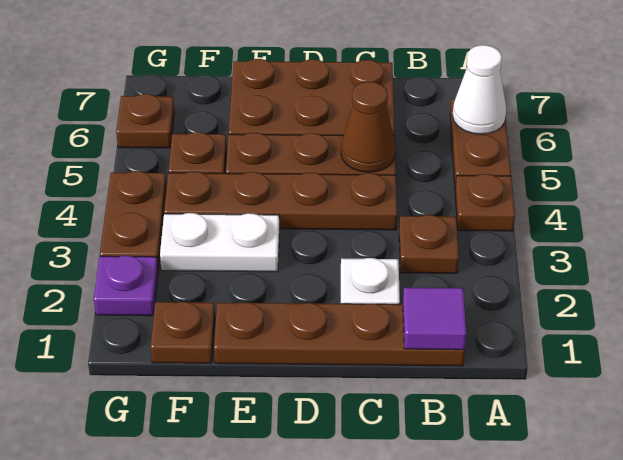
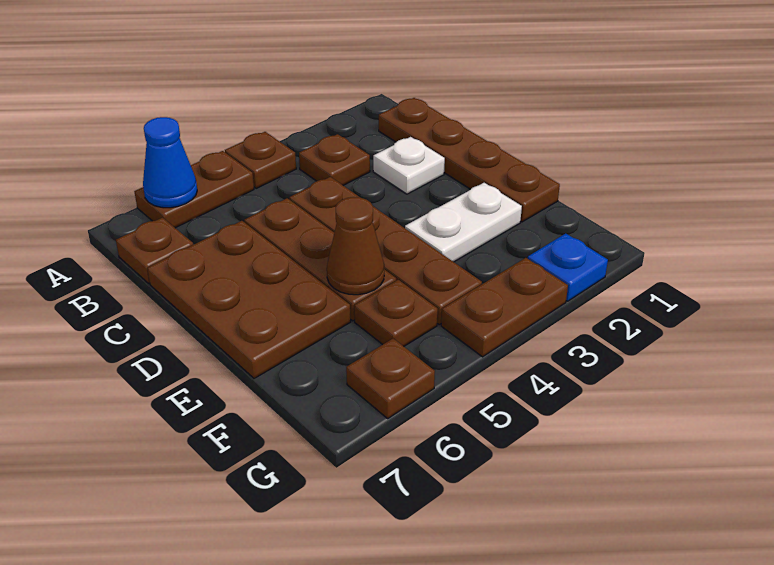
white cone A6 level 2 -> blue cone A6 level 2
purple tile B1 level 2 -> none
brown cone C5 level 2 -> brown cone E5 level 2
white plate E3:F3 level 1 -> white plate E2:E3 level 1
brown plate F1 level 1 -> brown plate B7 level 1
purple plate G2 level 1 -> blue plate G2 level 1

